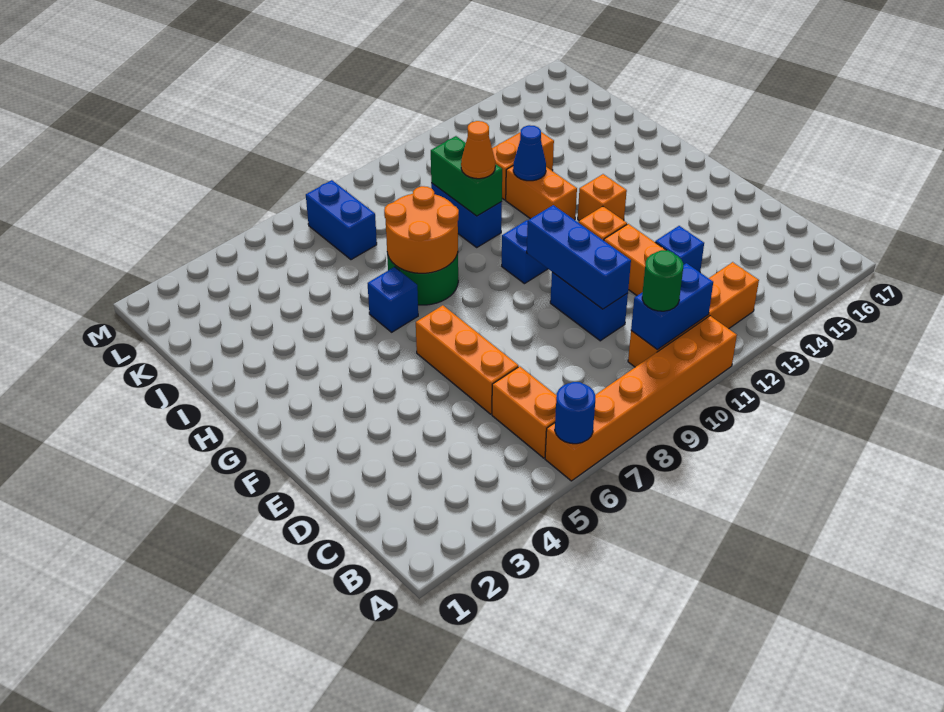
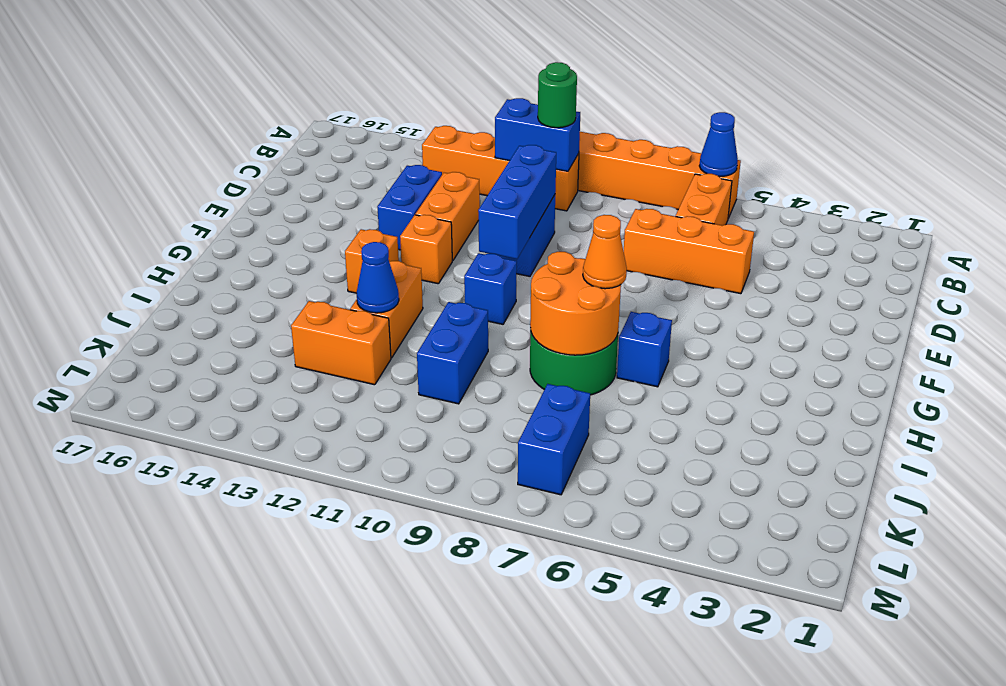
blue round brick A6 level 2 -> blue cone A6 level 2
orange brick D6:F6 level 1 -> orange brick D5:D7 level 1
blue brick D13 level 1 -> blue brick D13:E13 level 1
green brick I10:J10 level 2 -> none
orange cone I10 level 3 -> orange cone H7 level 3

